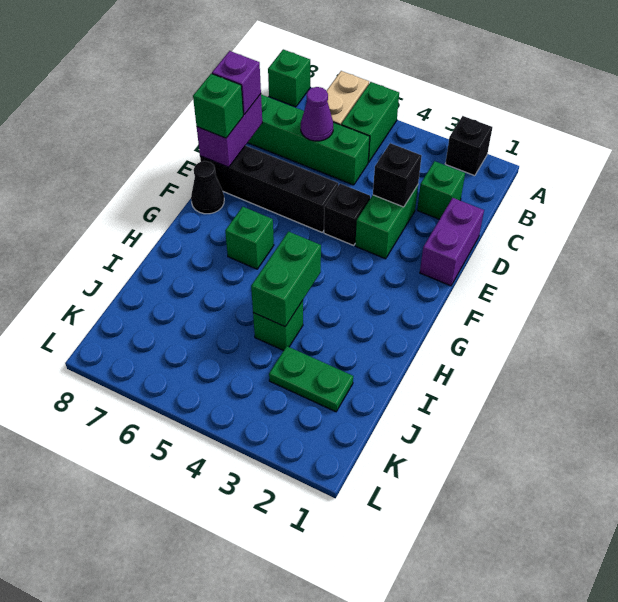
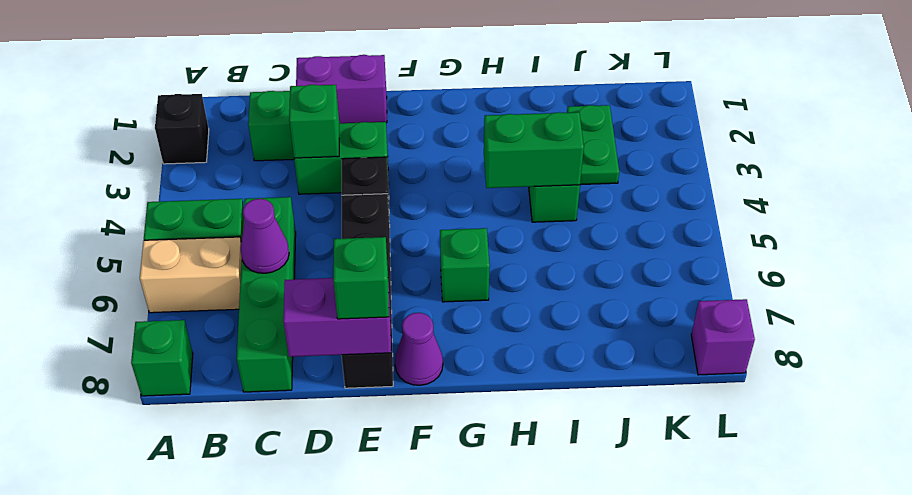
black brick D3 level 2 -> green brick D3 level 2
purple brick D8 level 3 -> purple brick L8 level 1
black cone F8 level 1 -> purple cone F8 level 1

